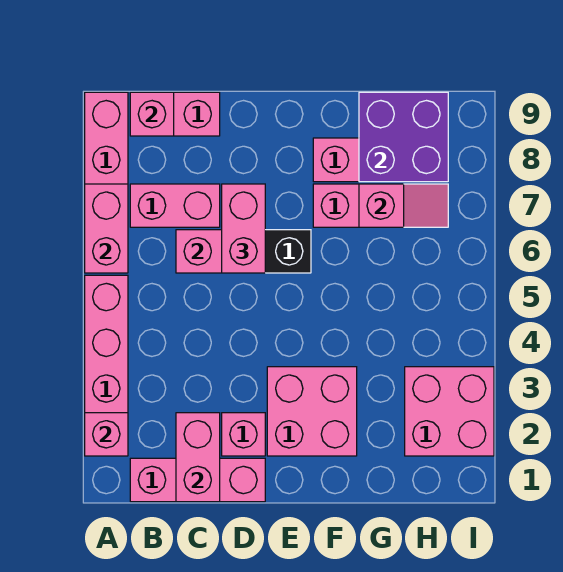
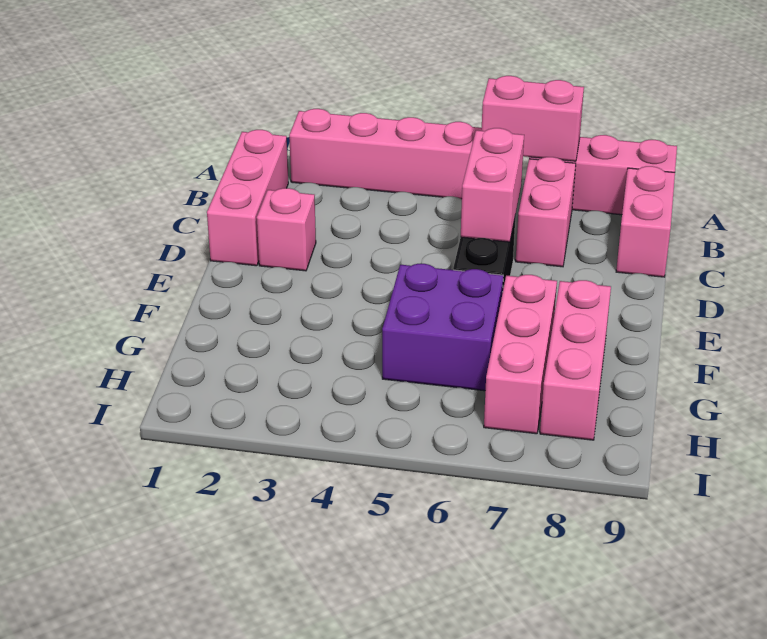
pink brick A2 level 2 -> none
pink brick B9 level 2 -> none
pink brick C1:C2 level 2 -> none
pink brick D6:D7 level 3 -> none
pink brick E2:F3 level 1 -> none
pink slope G7:H7 level 2 top G -> none
purple brick G8:H9 level 2 -> purple brick F5:G6 level 1
pink brick H2:I3 level 1 -> none

